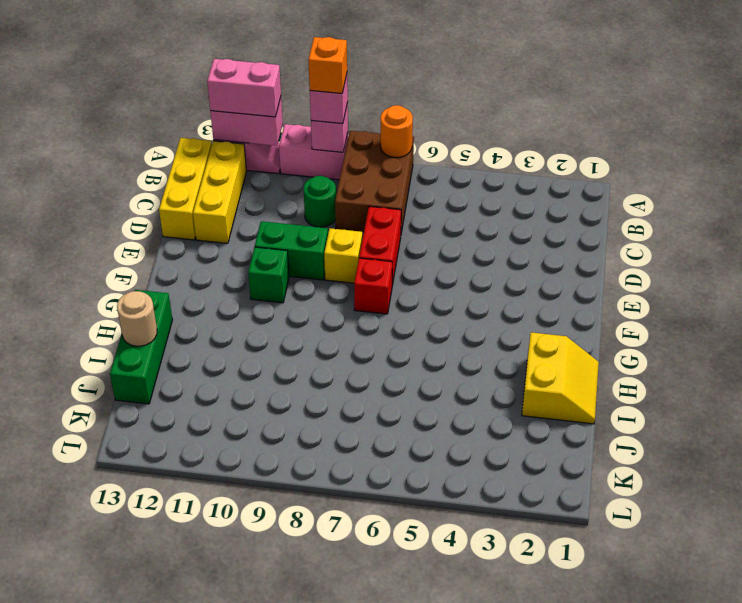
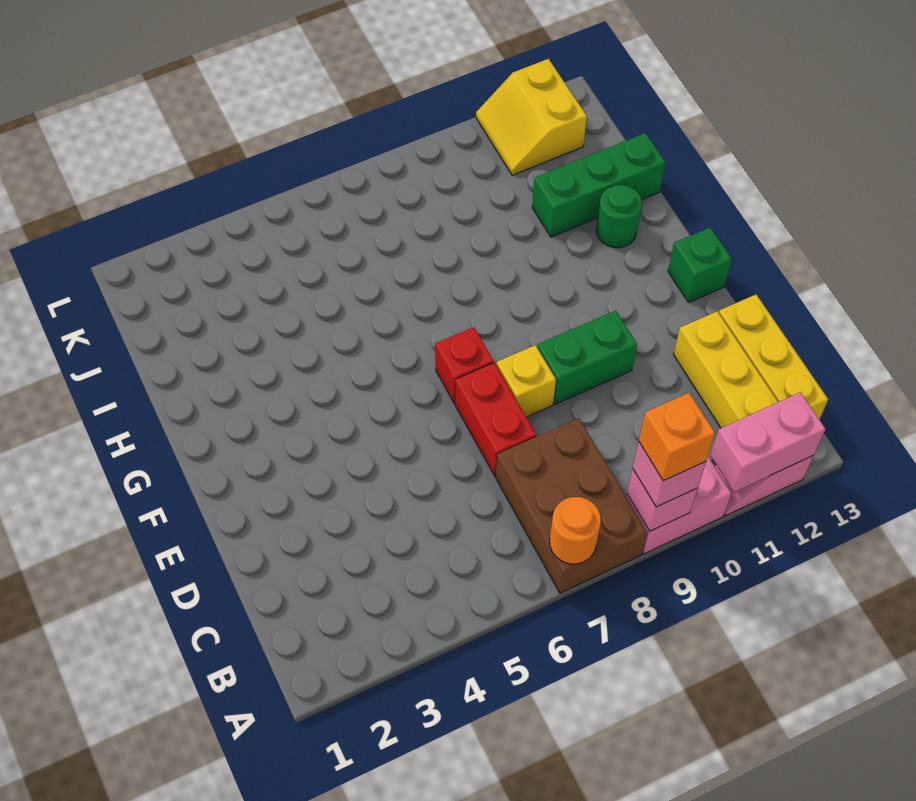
pink brick A11:A12 level 3 -> none
green round brick C9 level 1 -> green round brick H12 level 1
green brick F10 level 1 -> green brick F13 level 1
yellow slope H1:I2 level 1 top 2 -> yellow slope K11:L12 level 1 top 12
green brick H13:J13 level 1 -> green brick I11:I13 level 1
tan round brick I13 level 2 -> none

